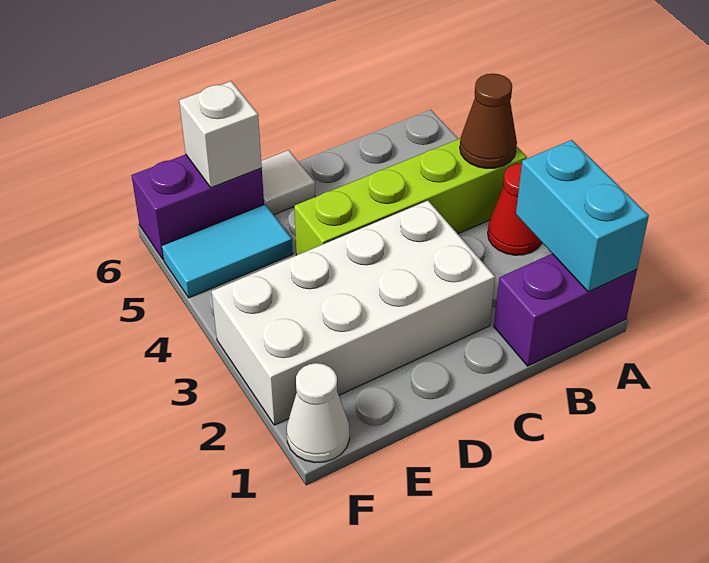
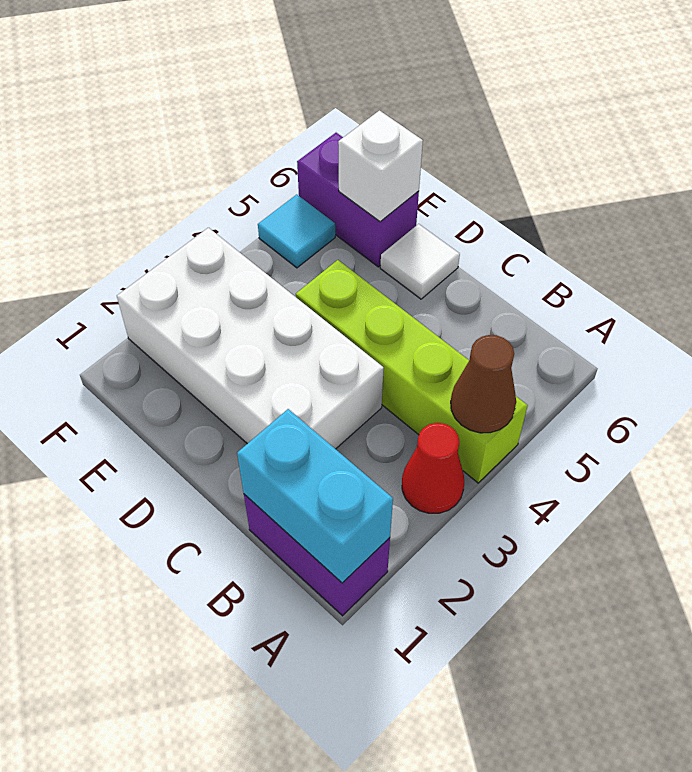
cyan brick A1:A2 level 2 -> cyan brick A1:B1 level 2
cyan tile E5:F5 level 1 -> cyan tile F5 level 1
white cone F1 level 1 -> none

